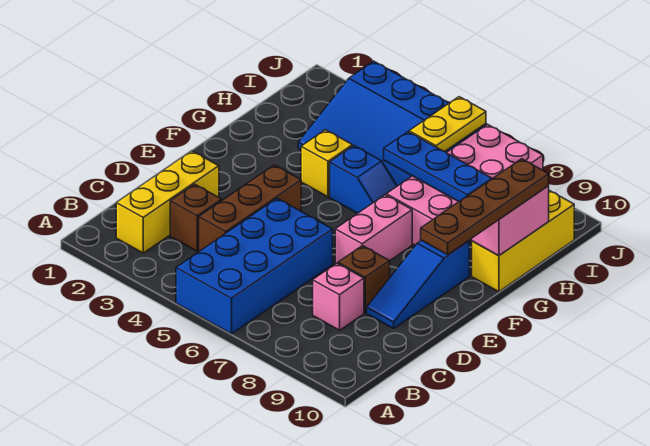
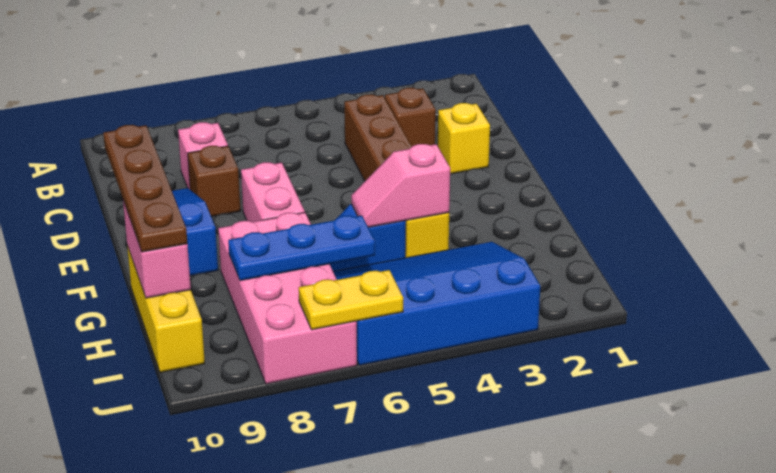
blue brick A5:D6 level 1 -> none
yellow brick B2:D2 level 1 -> yellow brick D2 level 1
none -> pink slope G4:G5 level 2 top 4
yellow plate I6:J6 level 2 -> yellow plate J6:J7 level 2

